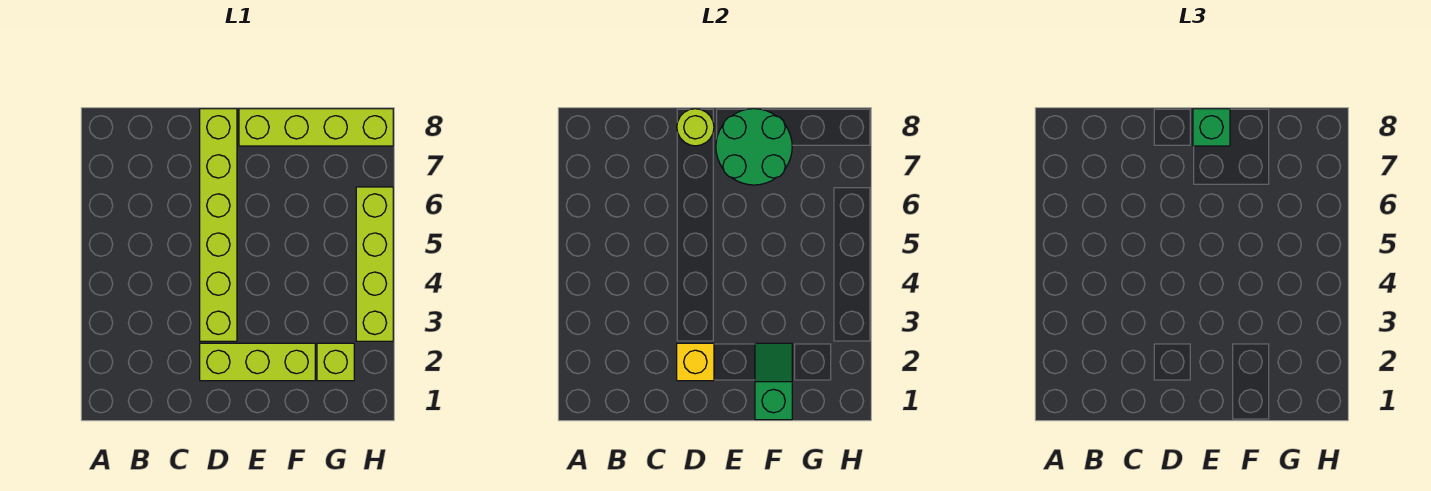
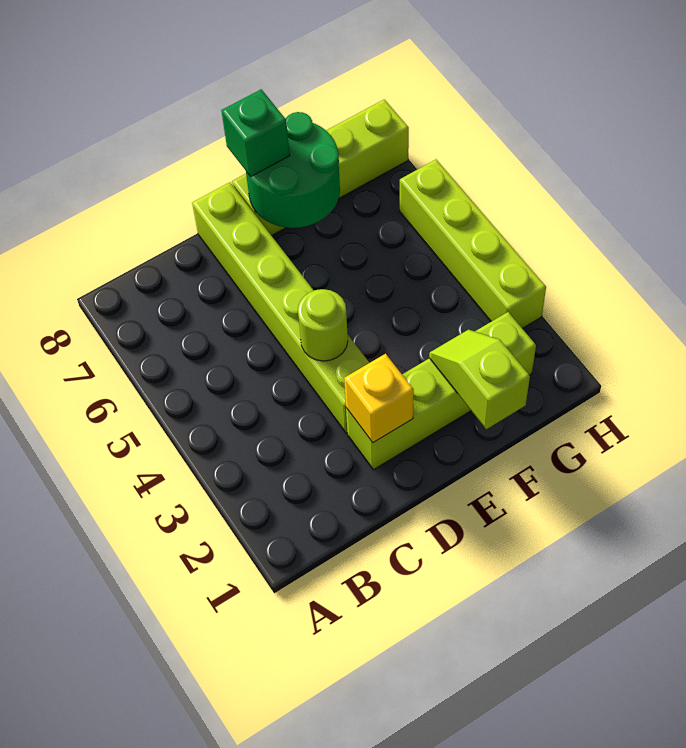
lime round brick D8 level 2 -> lime round brick D4 level 2
green slope F1:F2 level 2 top 1 -> lime slope F1:F2 level 2 top 1

